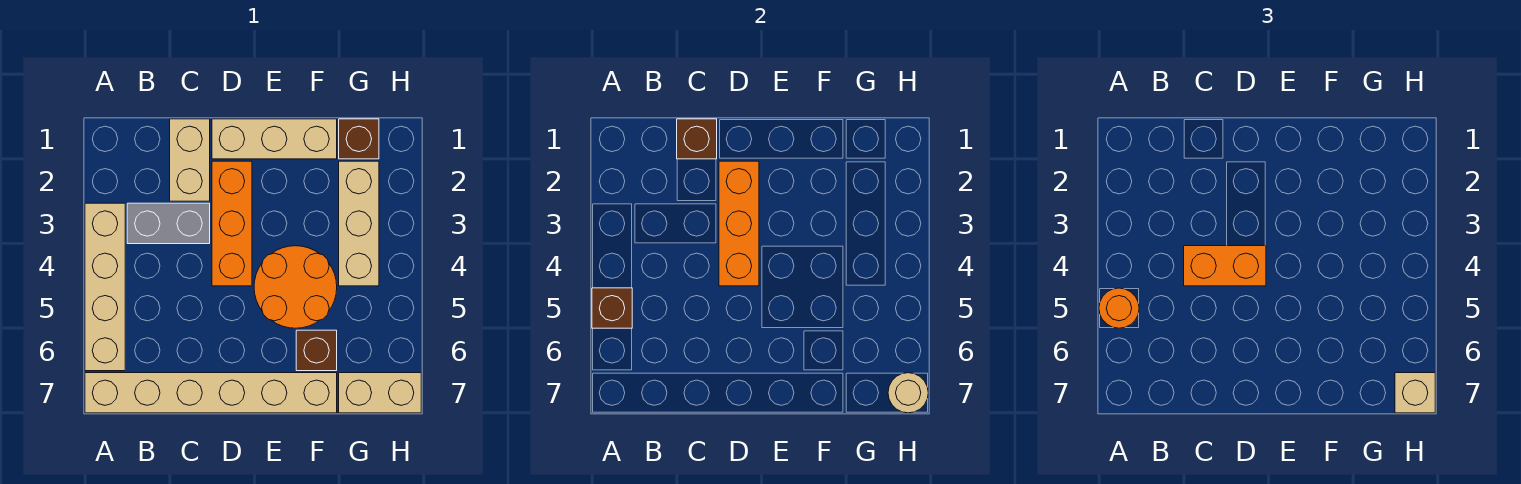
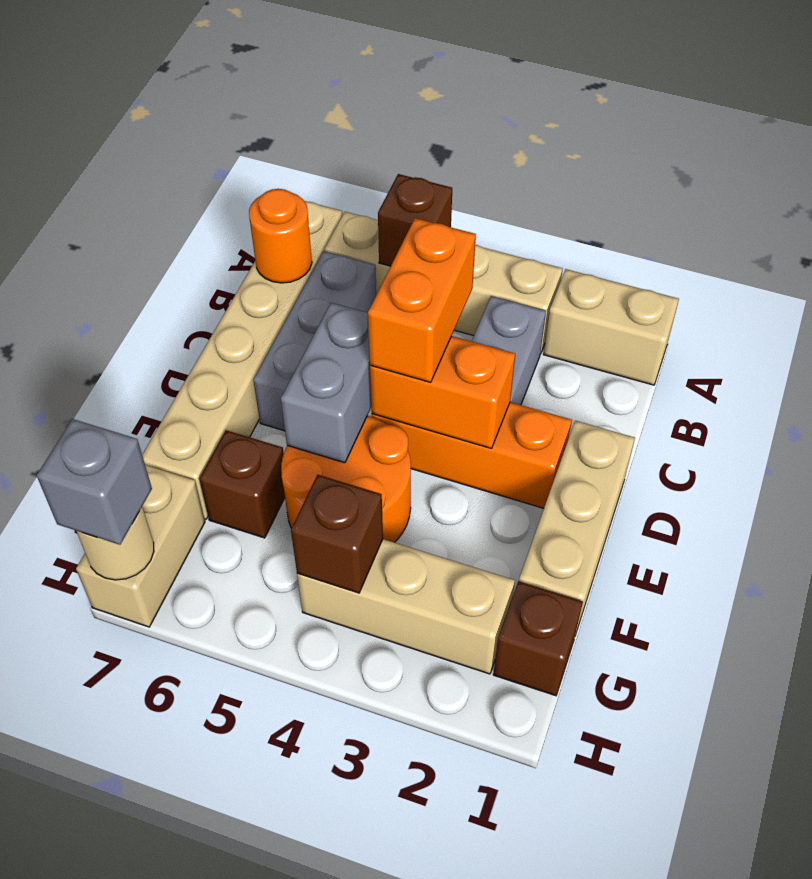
orange round brick A5 level 3 -> orange round brick B7 level 2
none -> grey brick B6:D6 level 1
tan brick C1:C2 level 1 -> tan brick A1:A2 level 1
brown brick C1 level 2 -> brown brick G4 level 2
orange brick D2:D4 level 2 -> orange brick D3:D4 level 2
none -> grey brick D5:E5 level 2
tan brick H7 level 3 -> grey brick H7 level 3

